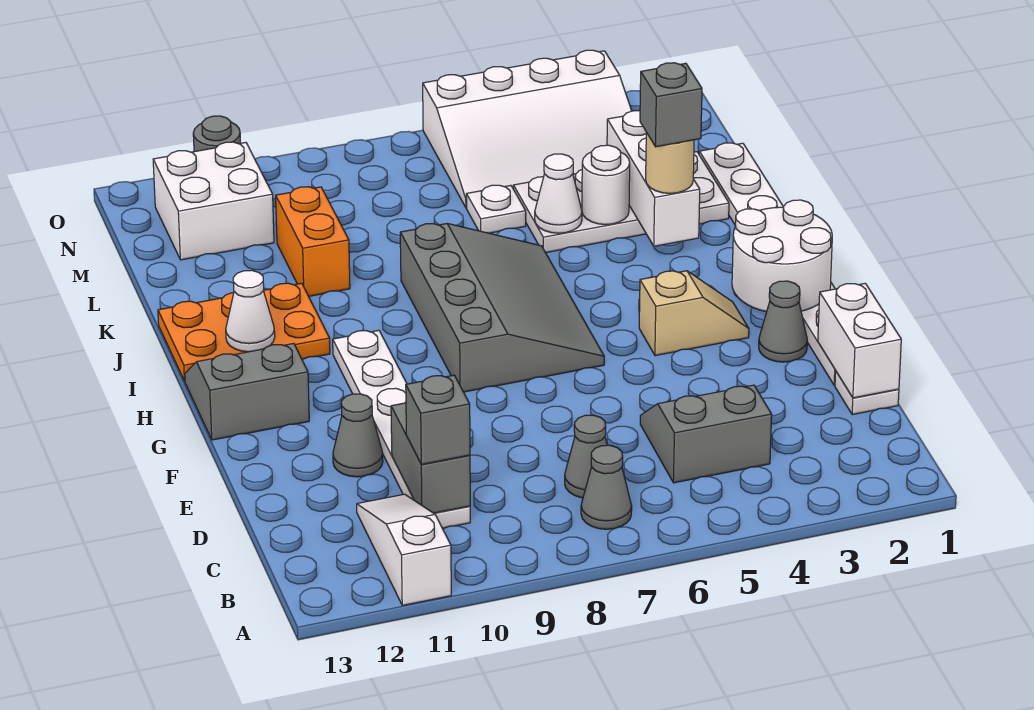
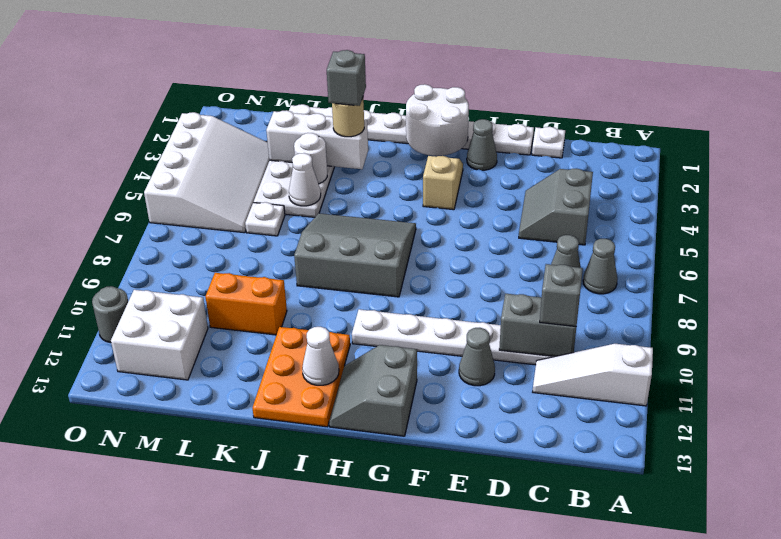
white brick D1:E1 level 2 -> none
grey slope G6:J8 level 1 top 8 -> grey slope H6:J8 level 1 top 8

